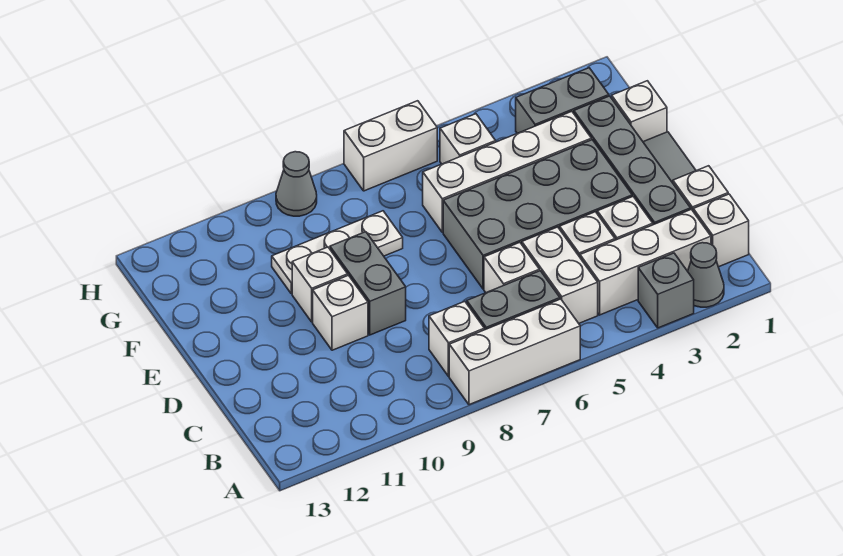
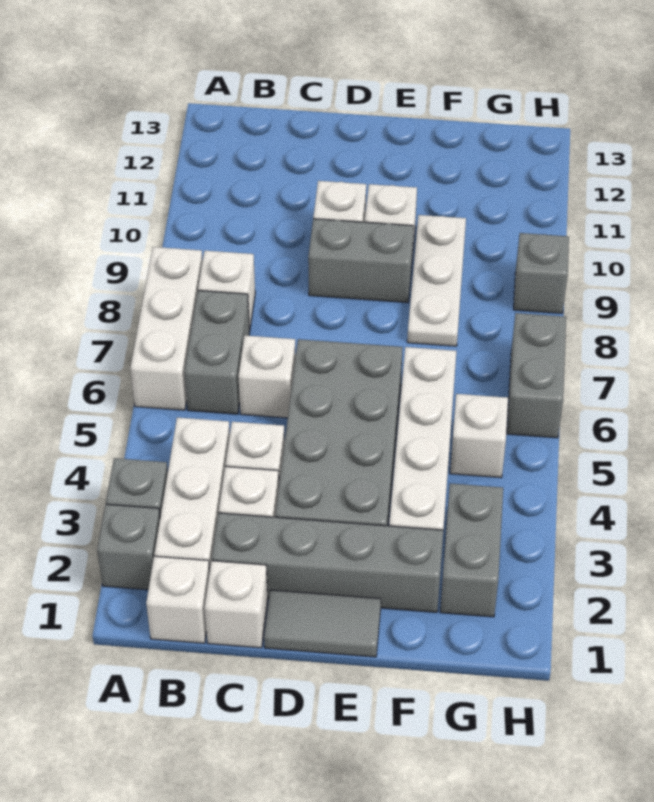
grey cone A2 level 1 -> grey brick A2 level 1
white brick B5:C5 level 1 -> none
white brick F1 level 1 -> none
white brick H6:H7 level 1 -> grey brick H6:H7 level 1
grey cone H9 level 1 -> grey brick H9 level 1

